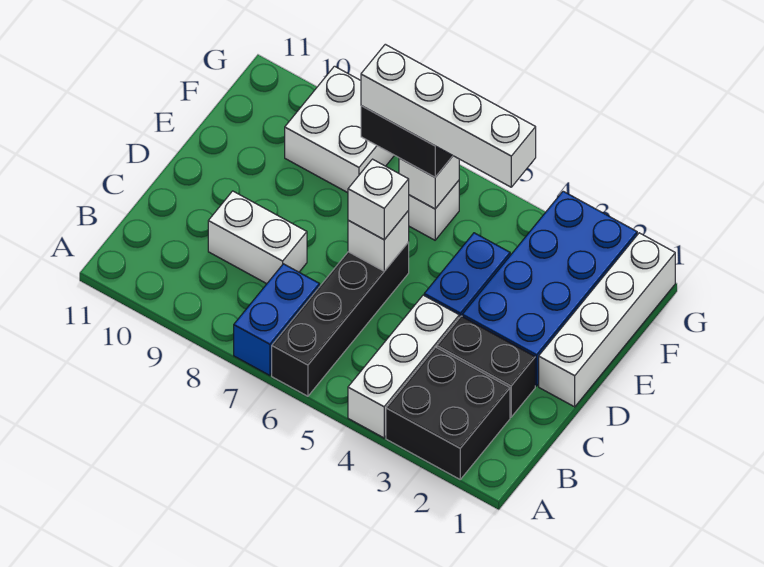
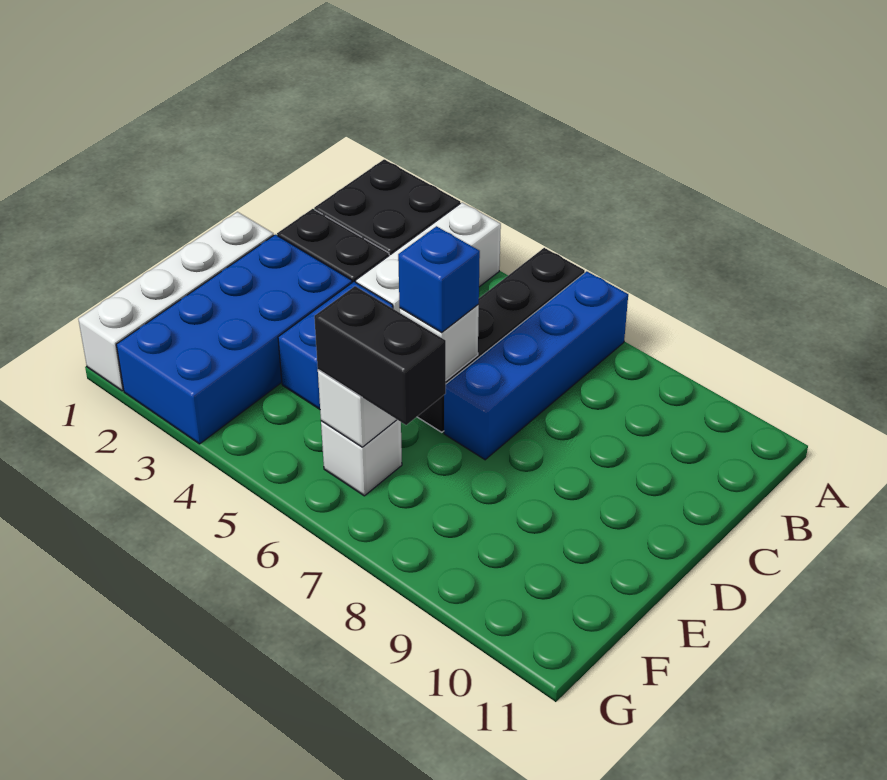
blue brick A7:B7 level 1 -> blue brick A7:D7 level 1
white brick C8:C9 level 1 -> none
white brick D6 level 3 -> blue brick D6 level 3
white brick F4:F7 level 4 -> none
white brick F8:G9 level 1 -> none

